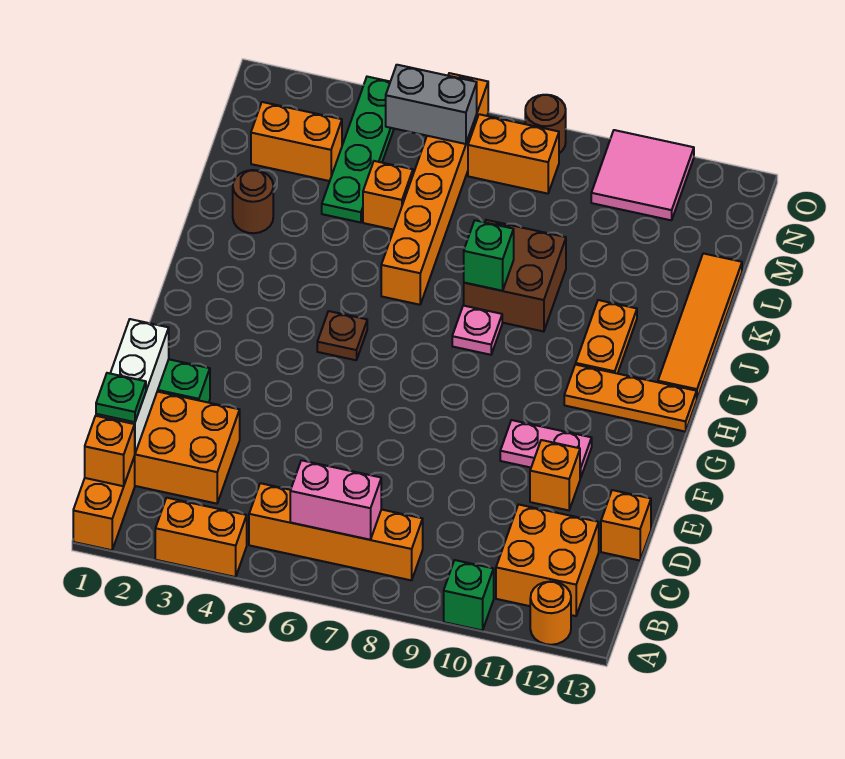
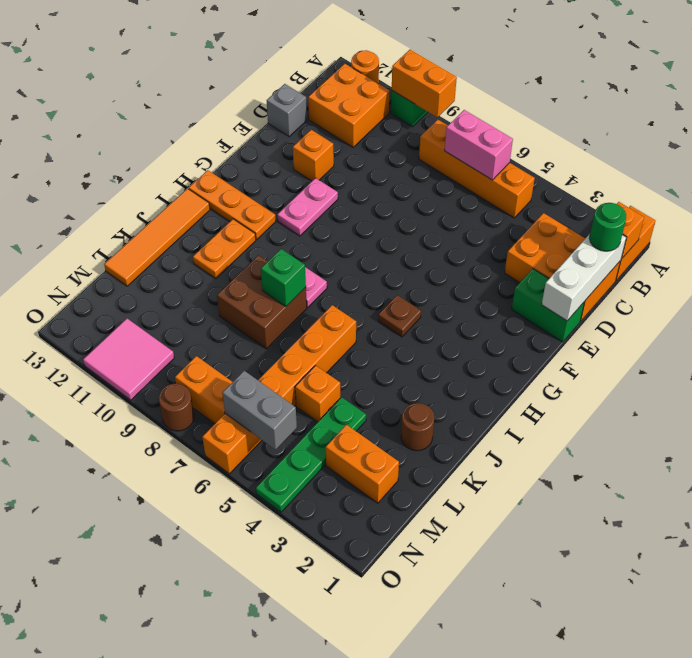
orange brick A3:A4 level 1 -> orange brick A9:A10 level 2
green plate C1 level 3 -> green round brick C1 level 3
orange brick D13 level 1 -> grey brick D13 level 1
pink plate F10:F11 level 1 -> pink plate F10:G10 level 1

